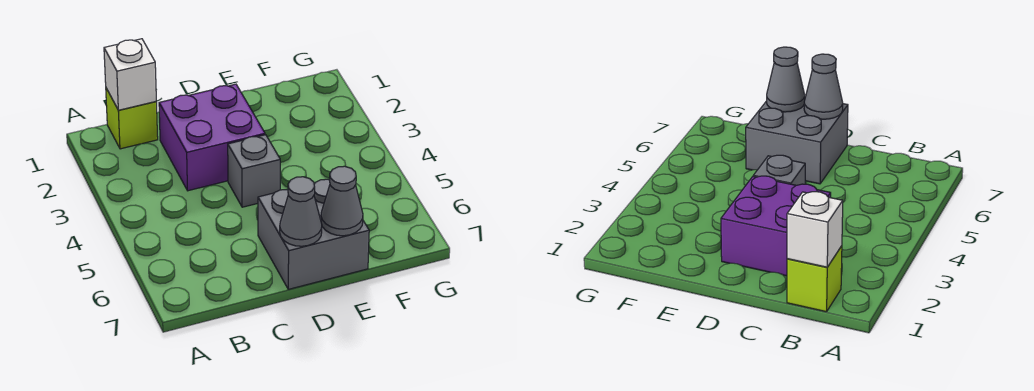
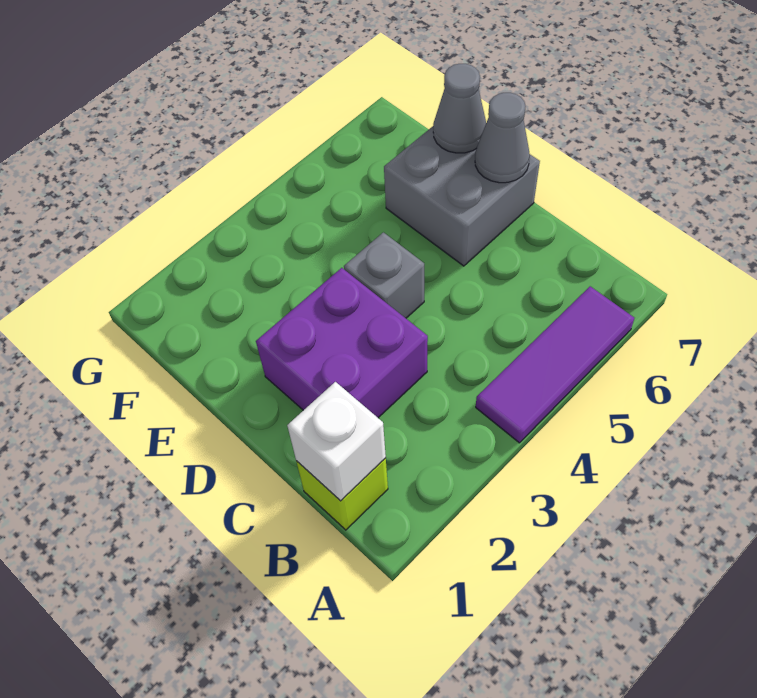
none -> purple tile A4:A6 level 1

